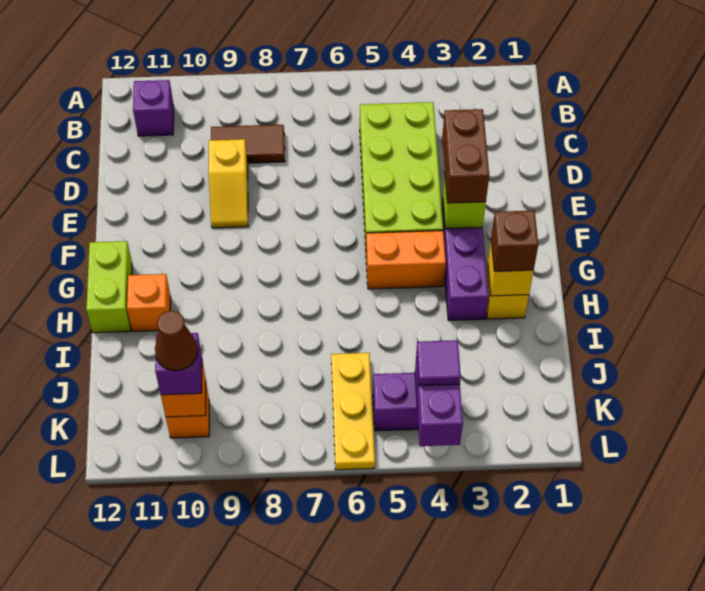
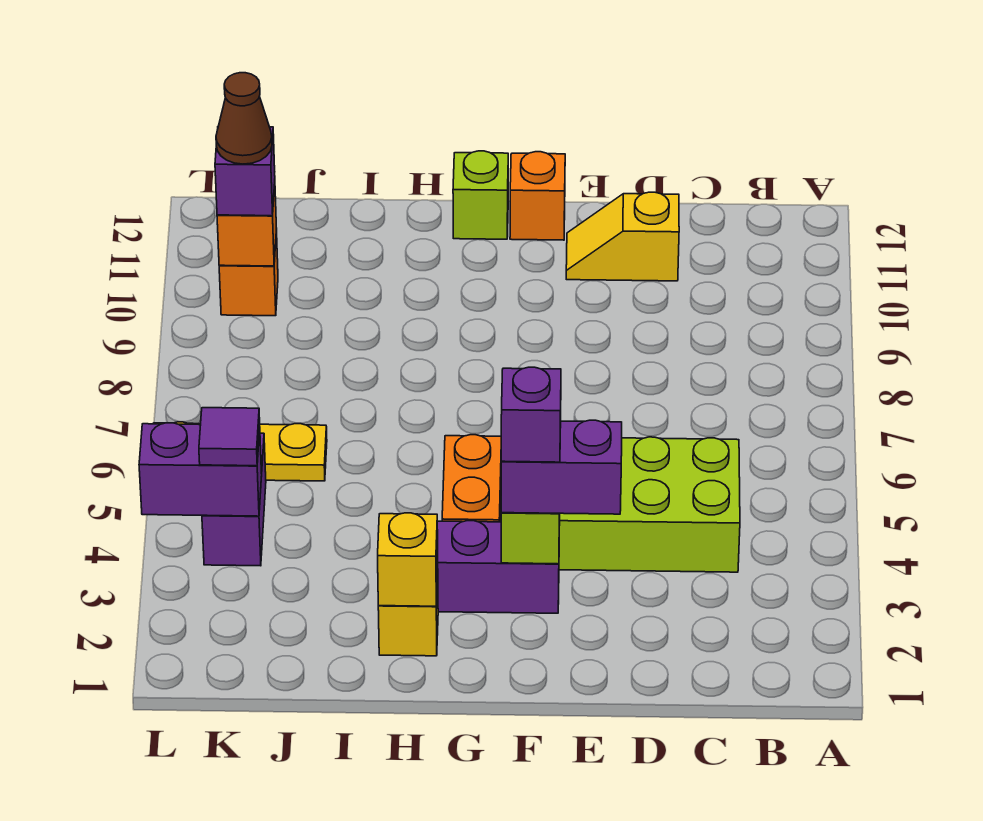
purple brick B11 level 1 -> purple brick F3 level 4
brown tile C8:C9 level 1 -> none
yellow slope D9:E9 level 1 top D -> yellow slope D11:E11 level 1 top D
brown brick E3:F3 level 3 -> purple brick E3:F3 level 3
lime brick G12:H12 level 1 -> lime brick G12 level 1
brown brick H2 level 3 -> none
orange brick H11 level 1 -> orange brick F12 level 1

